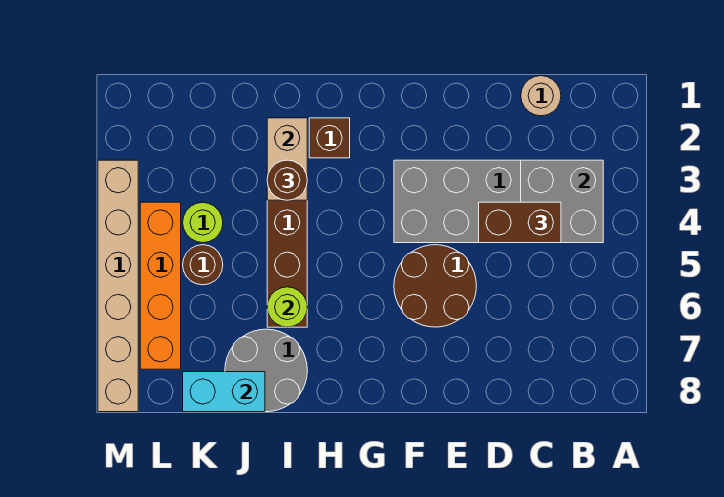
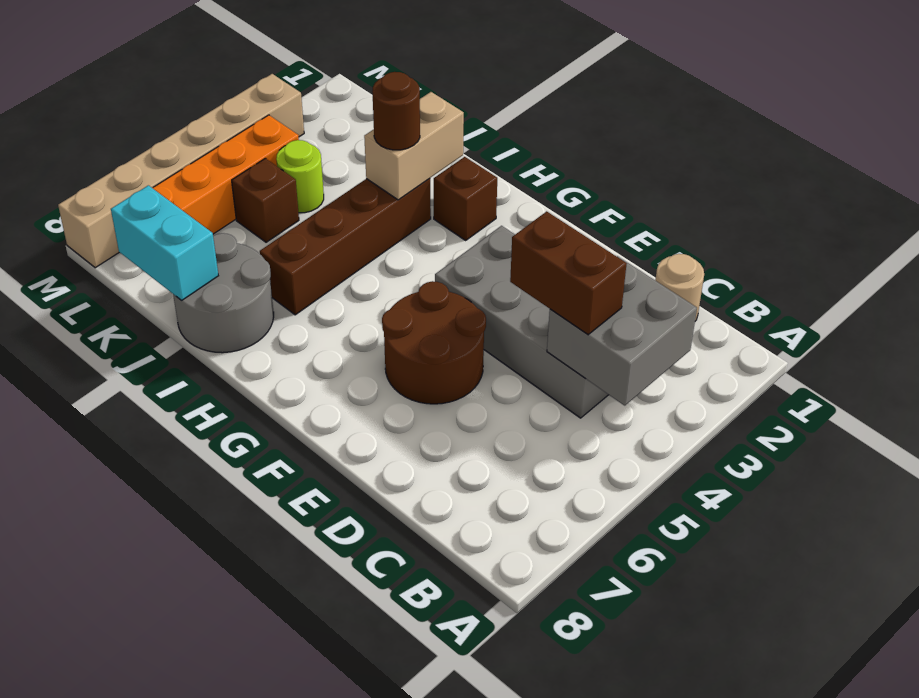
lime round brick I6 level 2 -> none
brown round brick K5 level 1 -> brown brick K5 level 1

